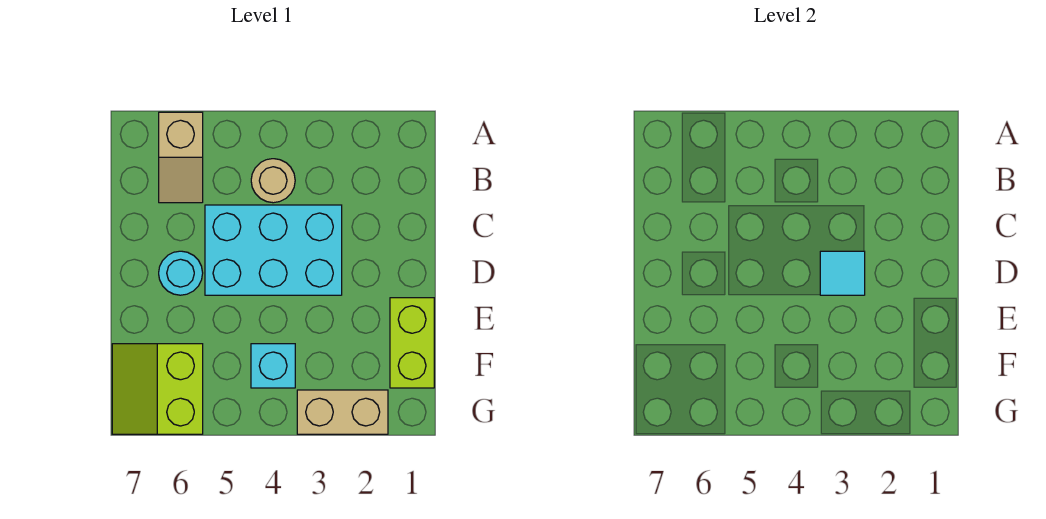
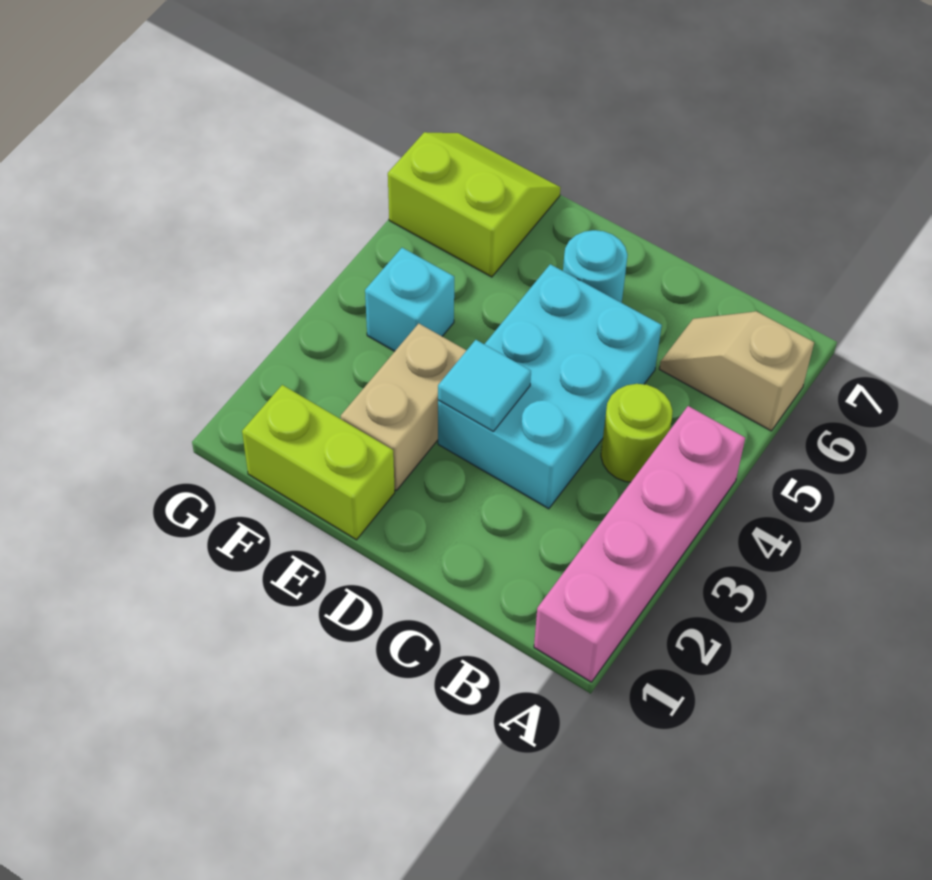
none -> pink brick A1:A4 level 1
tan round brick B4 level 1 -> lime round brick B4 level 1
tan brick G2:G3 level 1 -> tan brick E2:E3 level 1

